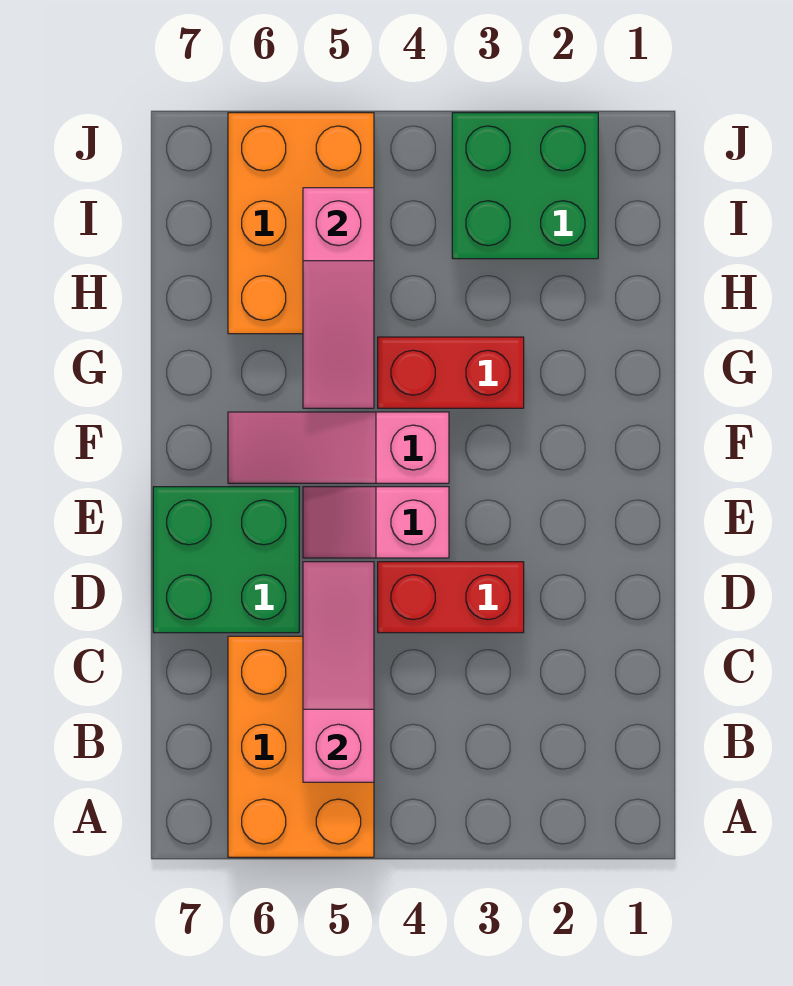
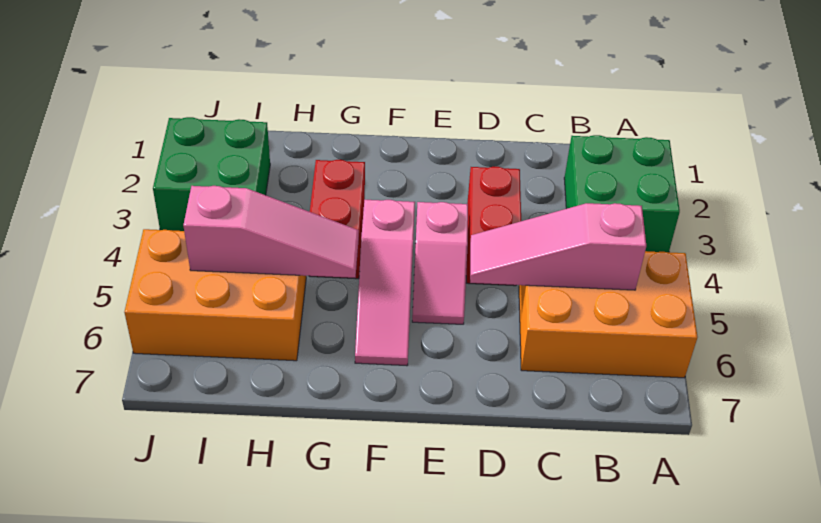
green brick D6:E7 level 1 -> green brick A2:B3 level 1

